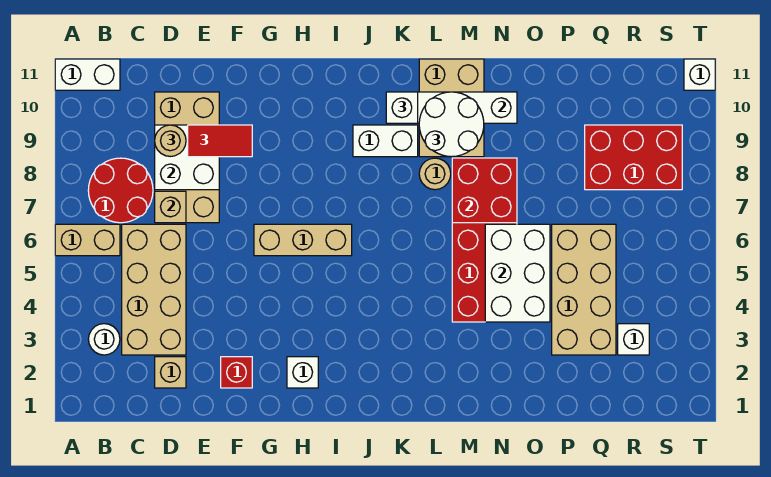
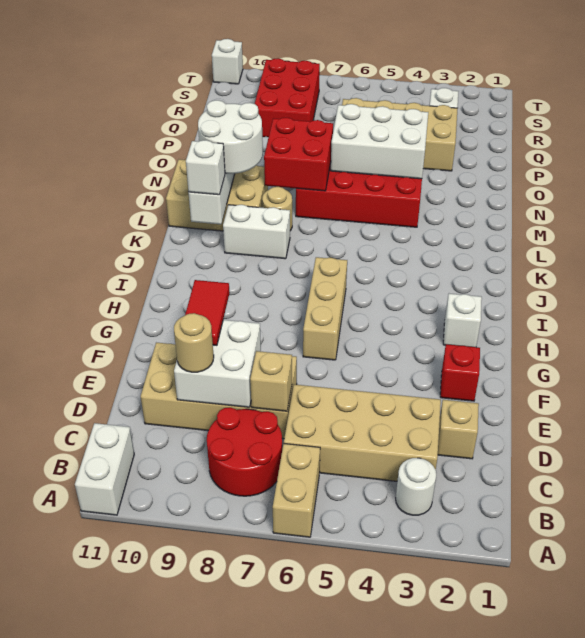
white brick J9:K9 level 1 -> white brick K8:K9 level 1

